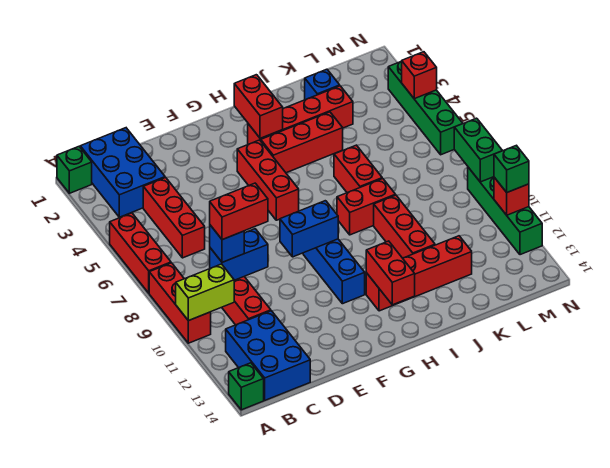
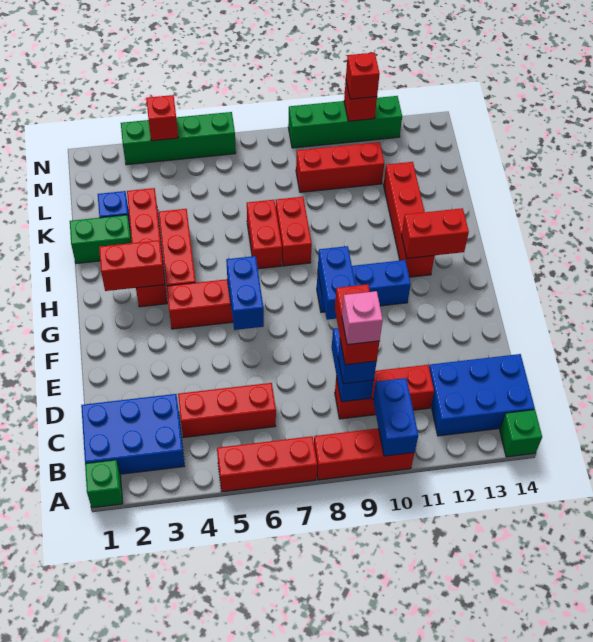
lime brick A10:B10 level 2 -> blue brick A10:B10 level 2
none -> pink brick C9 level 5
none -> blue brick F6:G6 level 2
red brick J6:J7 level 1 -> red brick I7:J7 level 1
red brick J9:J11 level 1 -> red brick L9:L11 level 1
green brick N8:N9 level 2 -> green brick J1:J2 level 1
green brick N11 level 3 -> red brick N11 level 3

